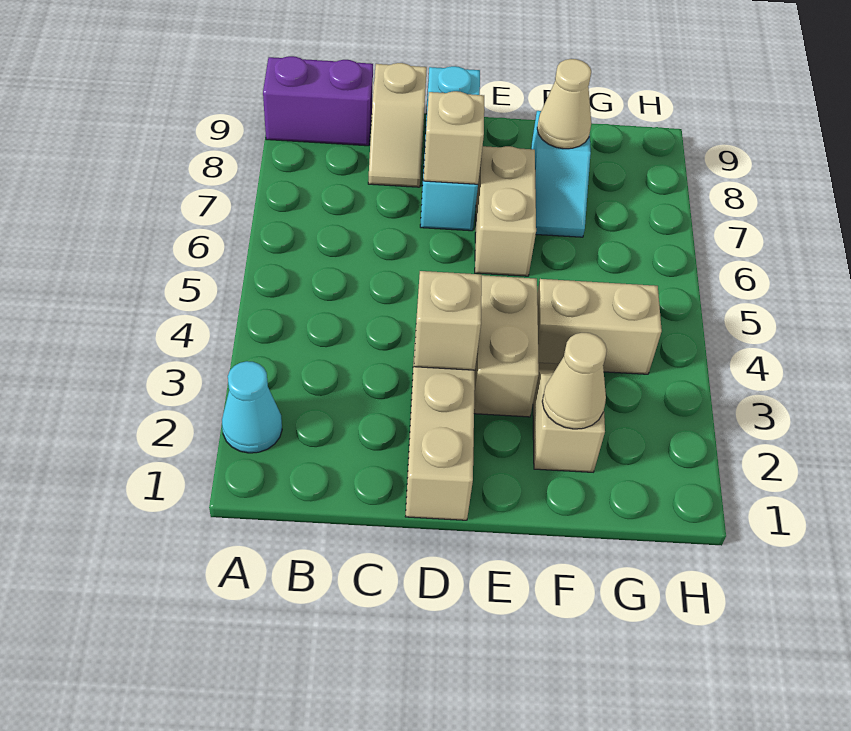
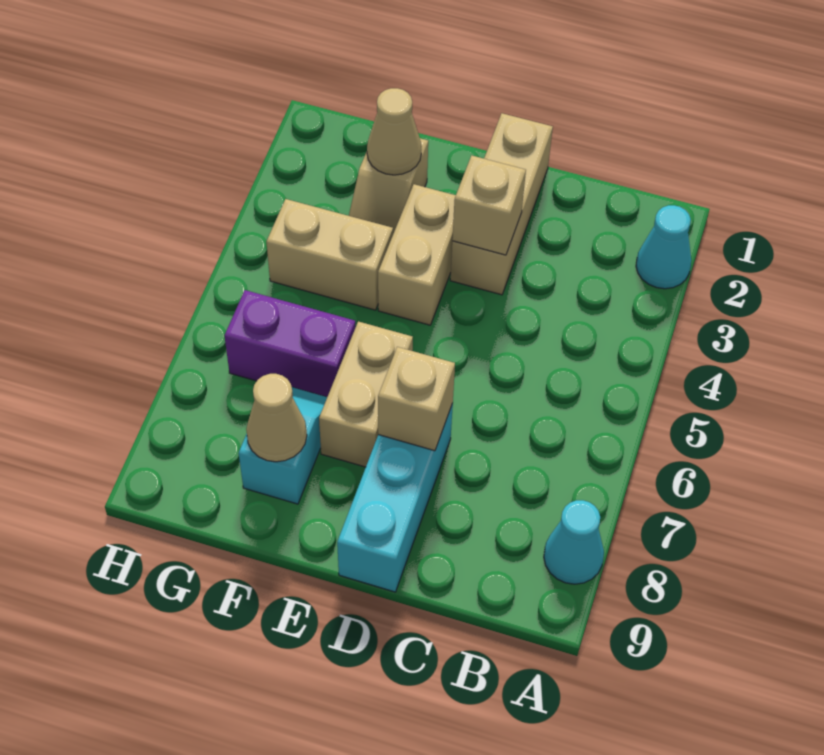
none -> cyan cone A8 level 1
purple brick A9:B9 level 1 -> purple brick F6:G6 level 1
tan slope C8:C9 level 1 top 9 -> none

